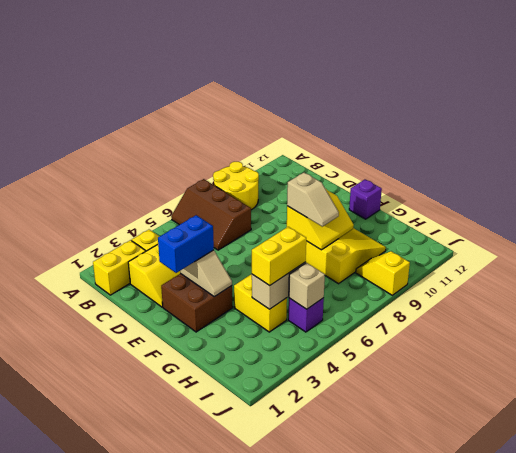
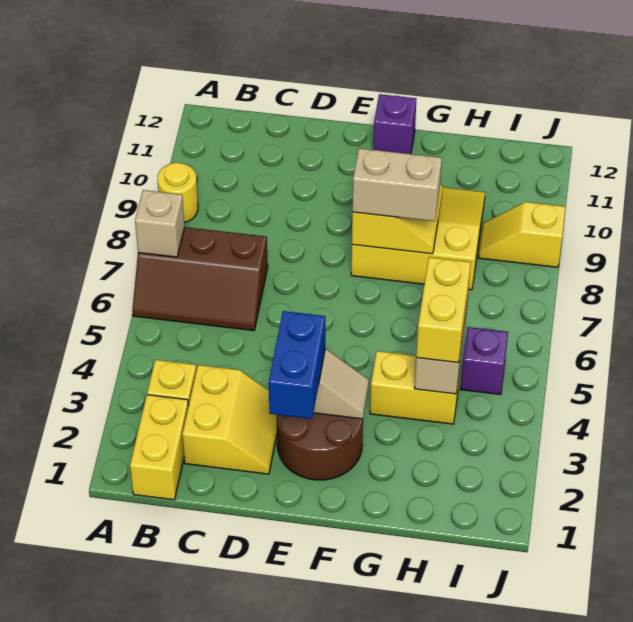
yellow round brick A8:B9 level 1 -> yellow round brick A9 level 1
brown brick E2:F3 level 1 -> brown round brick E2:F3 level 1
tan slope F8:G8 level 3 top F -> tan brick F8:G8 level 3
tan brick I5 level 2 -> tan brick A7 level 2

